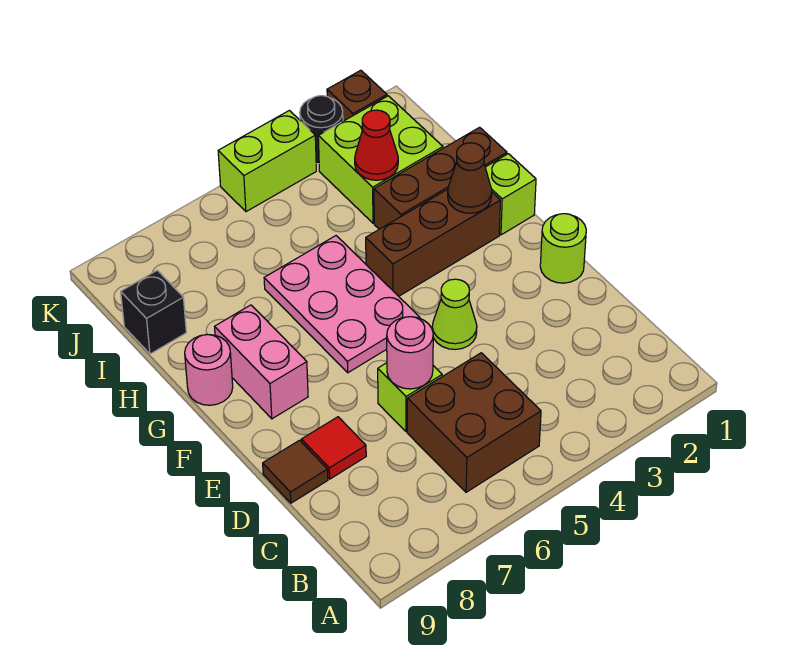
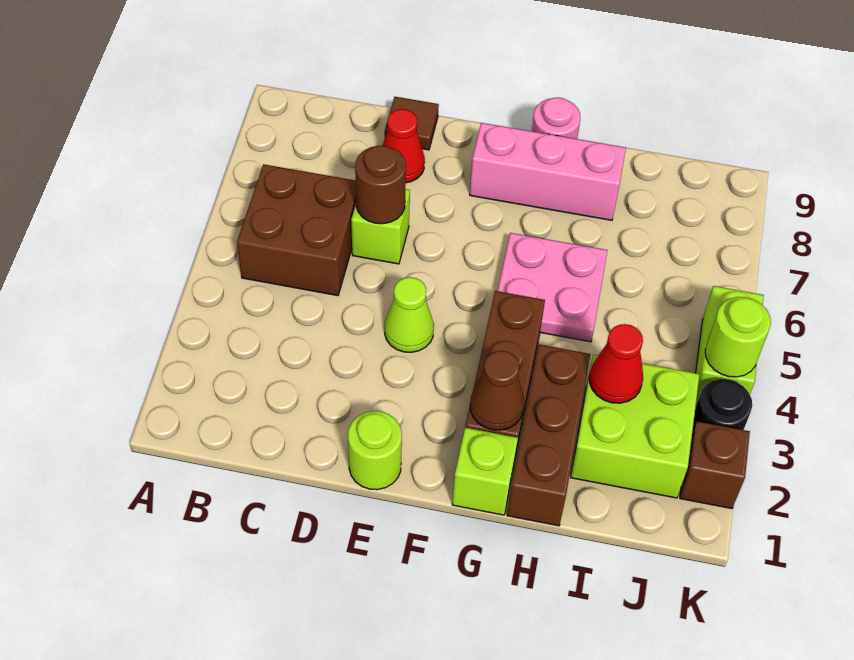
pink round brick D6 level 2 -> brown round brick D6 level 2
red tile D8 level 1 -> red cone D8 level 1
pink plate F5:H6 level 1 -> pink plate G5:H6 level 1
pink brick F8:G8 level 1 -> pink brick F8:H8 level 1
black brick I9 level 1 -> none
none -> lime round brick K4 level 2

